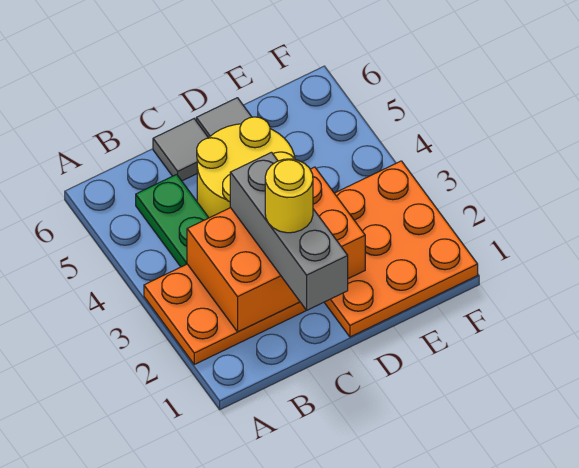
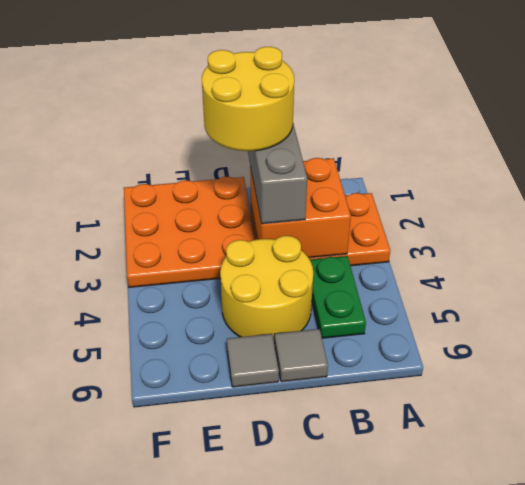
orange brick B2:D3 level 2 -> orange brick B2:C3 level 2
yellow round brick C2 level 4 -> yellow round brick C1:D2 level 4

